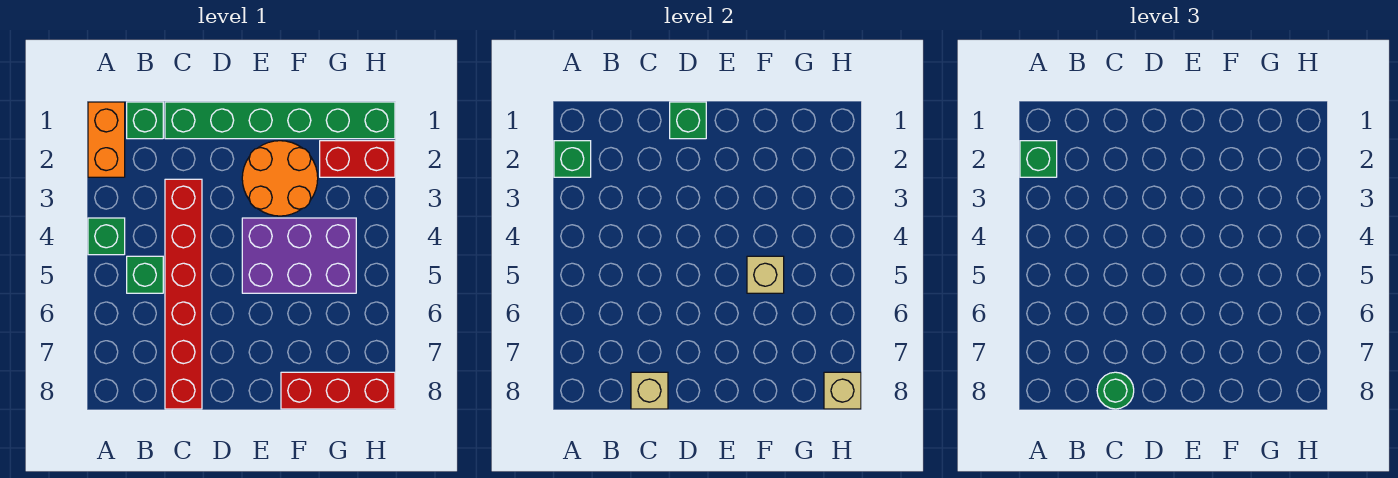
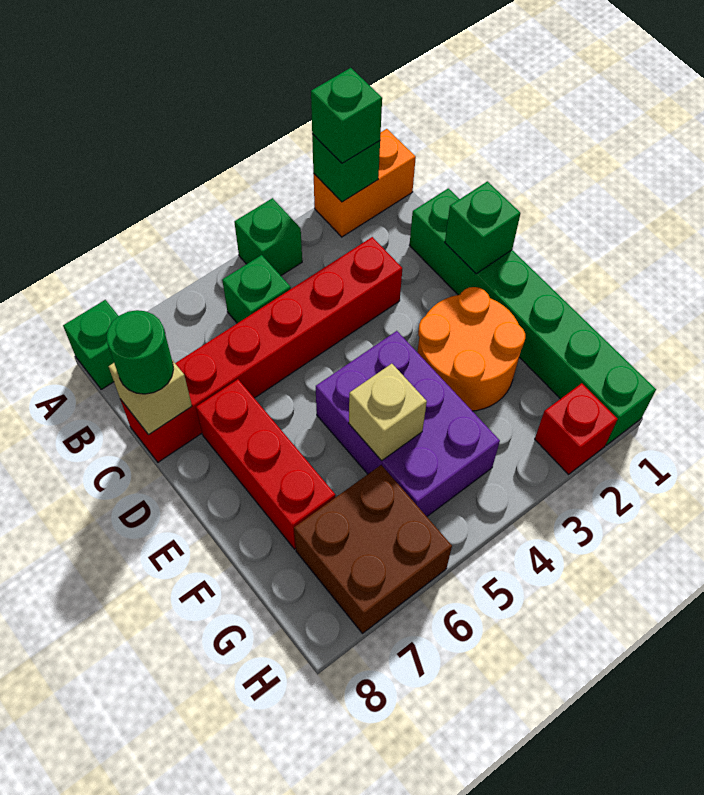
green brick B1 level 1 -> green brick A8 level 1
red brick F8:H8 level 1 -> red brick D7:F7 level 1
red brick G2:H2 level 1 -> red brick H2 level 1
none -> brown brick G6:H7 level 1
tan brick H8 level 2 -> none

